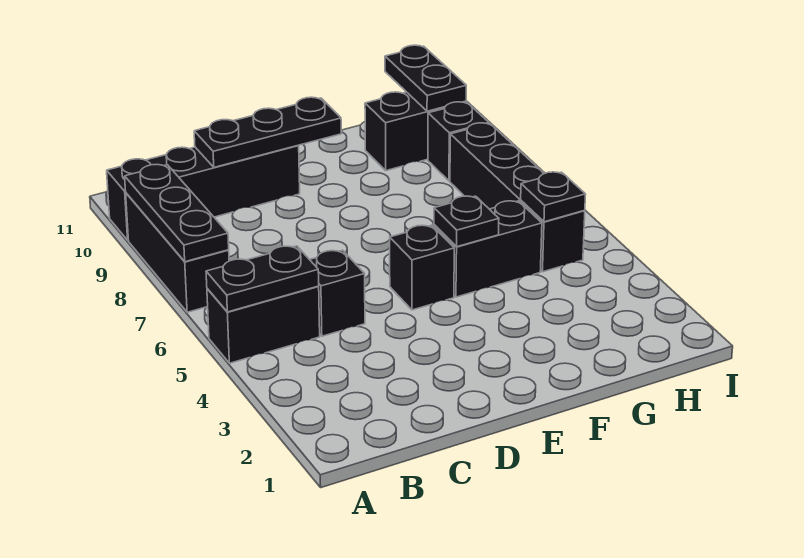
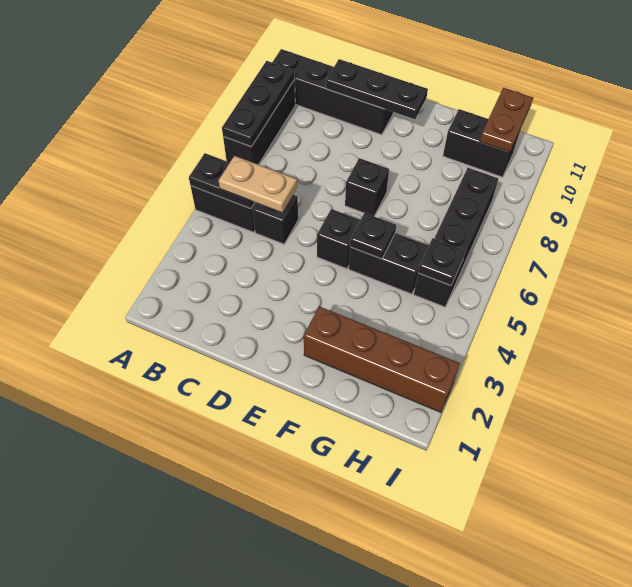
none -> tan plate B5:C5 level 3
none -> brown brick F2:I2 level 1
black brick H9 level 1 -> black brick E7 level 1
black plate H10:H11 level 2 -> brown plate H10:H11 level 2

